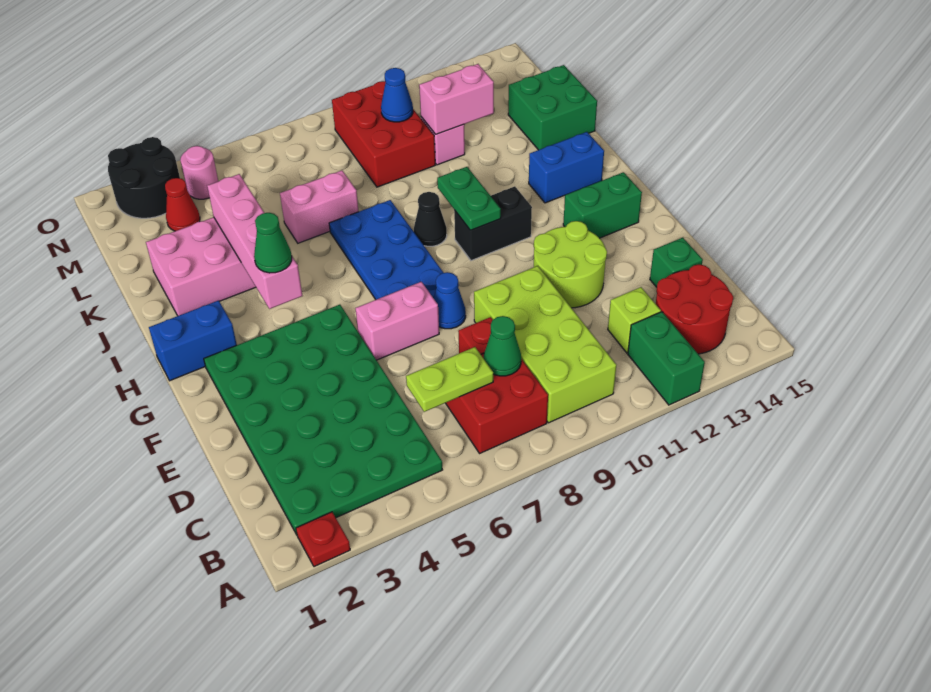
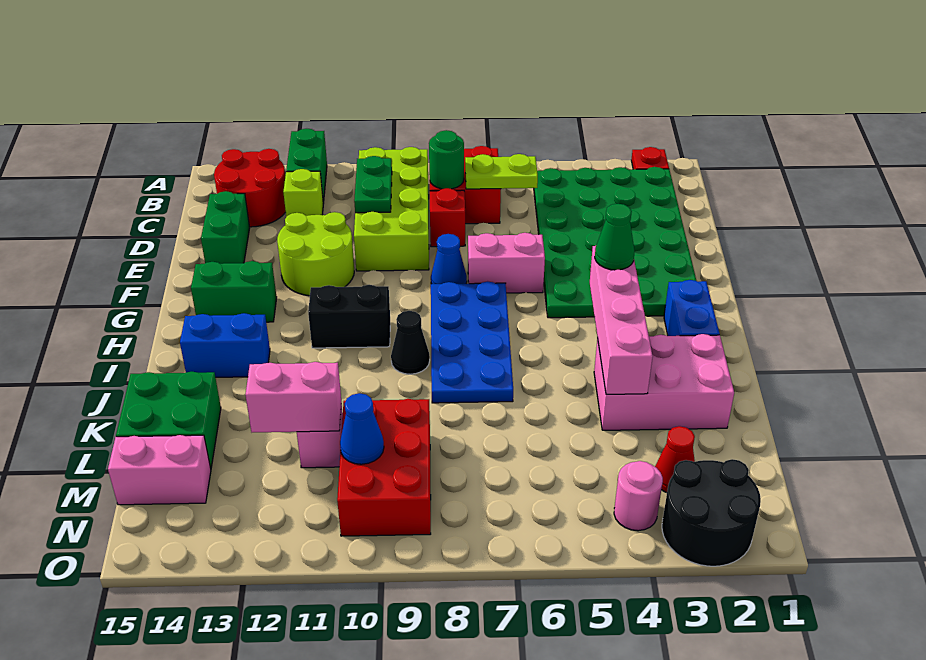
green cone C8 level 2 -> green round brick C8 level 2
green brick D14 level 1 -> green brick D14:E14 level 1
blue brick H1:H2 level 1 -> blue brick H2:I2 level 1
green plate H10:I10 level 2 -> green plate C10:D10 level 2
pink brick K6:K7 level 1 -> pink brick M14:M15 level 1

